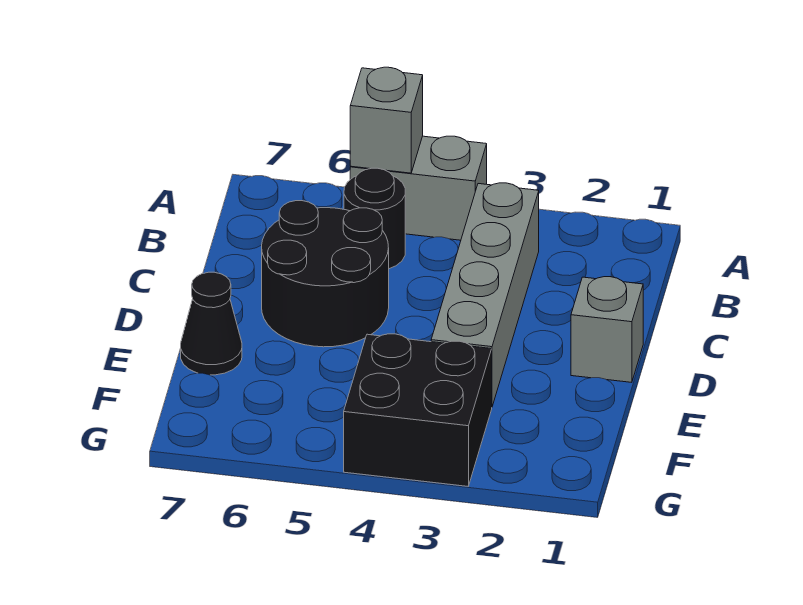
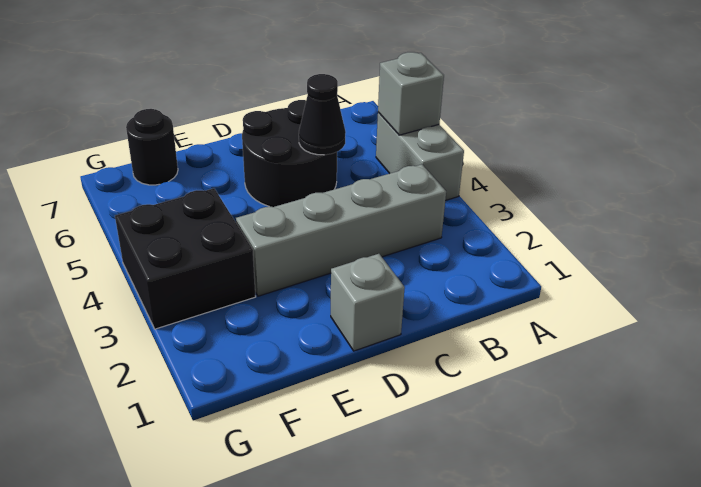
black round brick B5 level 1 -> black round brick F7 level 1
black cone E7 level 1 -> black cone C5 level 2

